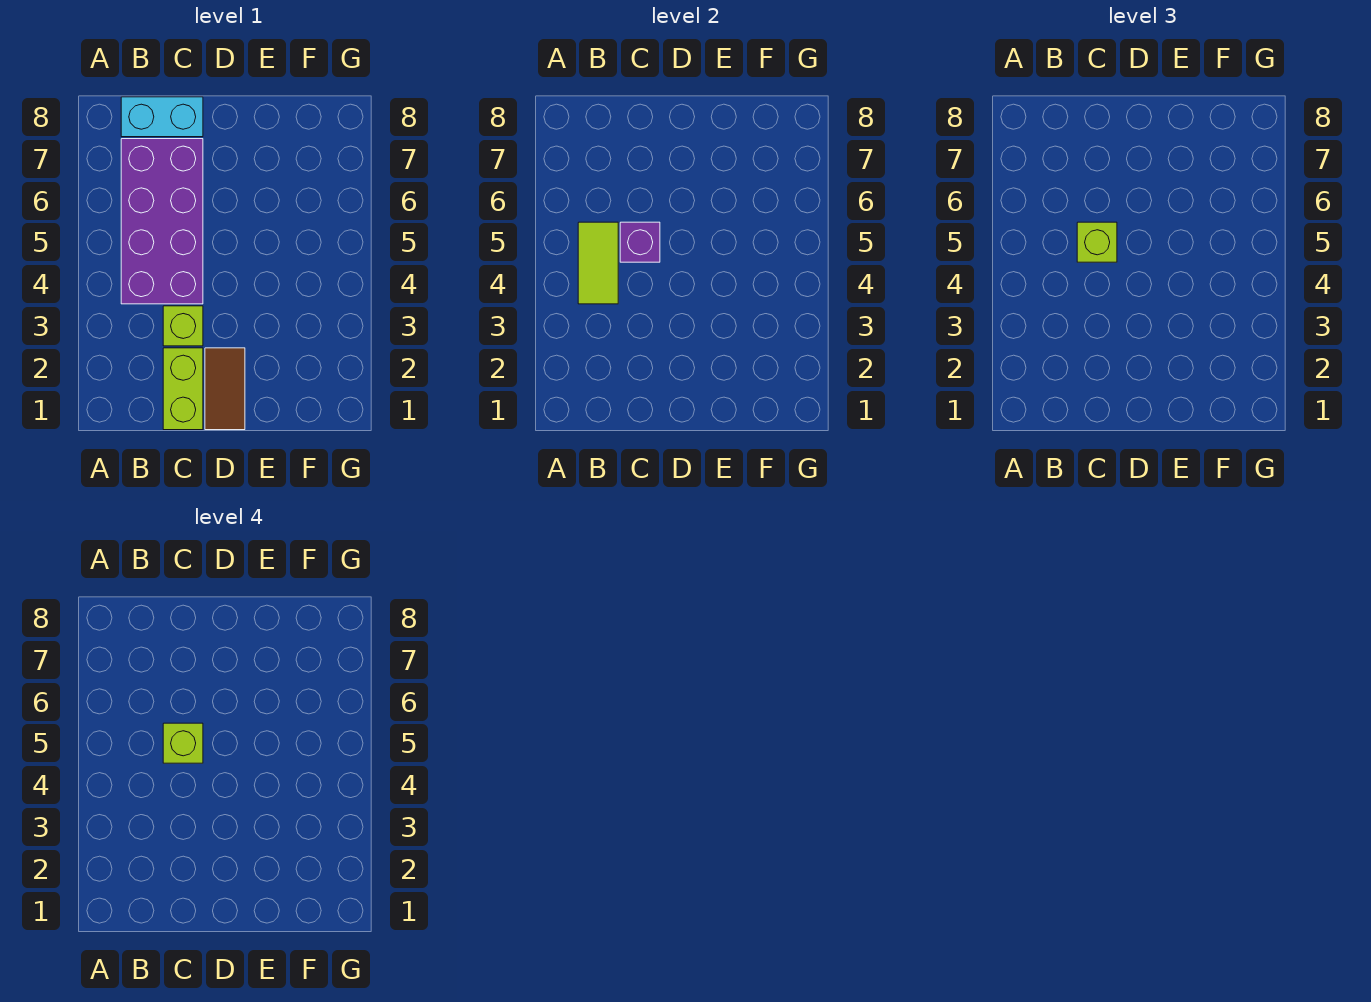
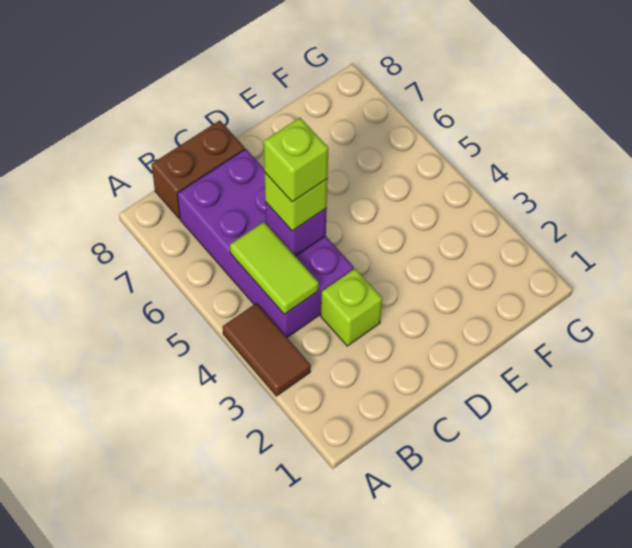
cyan brick B8:C8 level 1 -> brown brick B8:C8 level 1
lime brick C1:C2 level 1 -> none
brown tile D1:D2 level 1 -> brown tile A3:A4 level 1

